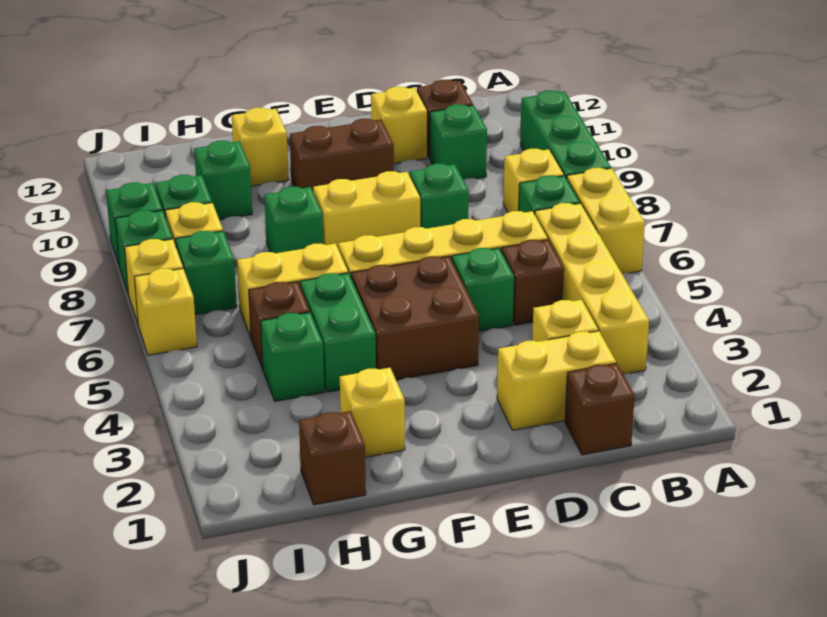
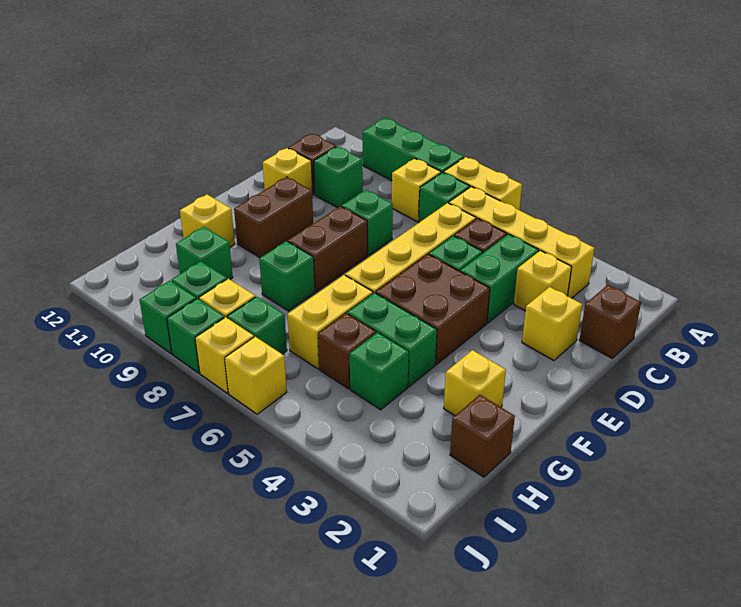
yellow brick C2:D2 level 1 -> yellow brick D2 level 1
none -> green brick C4:D4 level 1
yellow brick E8:F8 level 1 -> brown brick E8:F8 level 1

